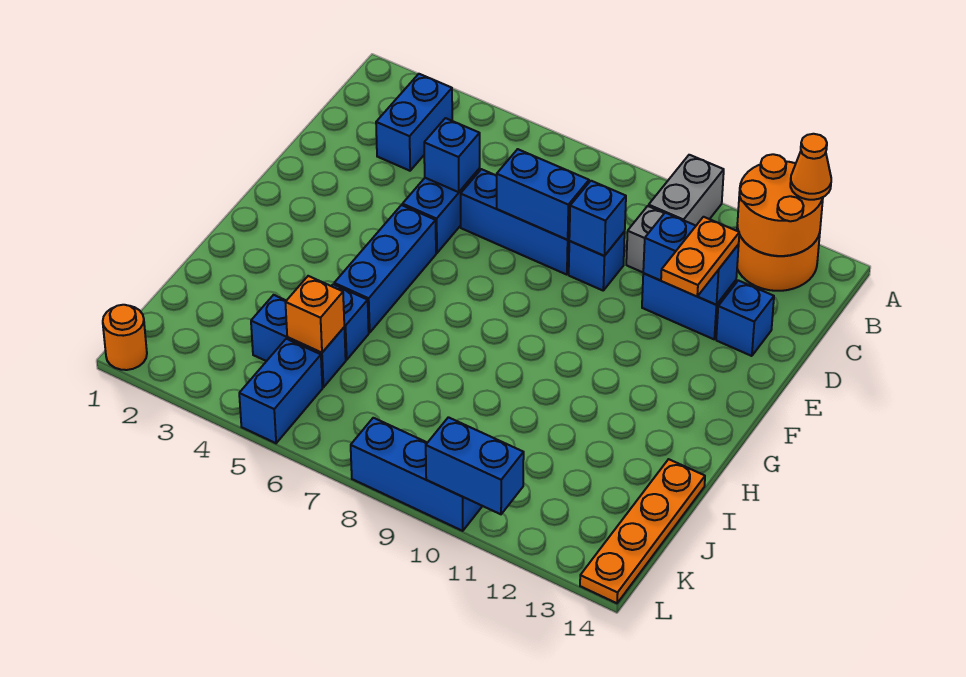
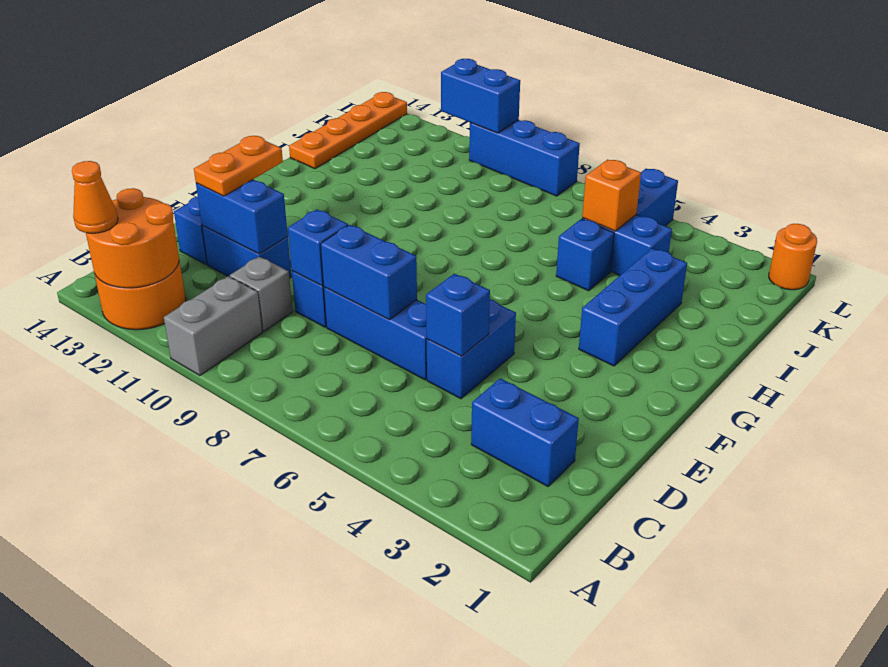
blue brick B3:C3 level 1 -> blue brick C2:C3 level 1
blue brick F5:H5 level 1 -> blue brick G3:I3 level 1

